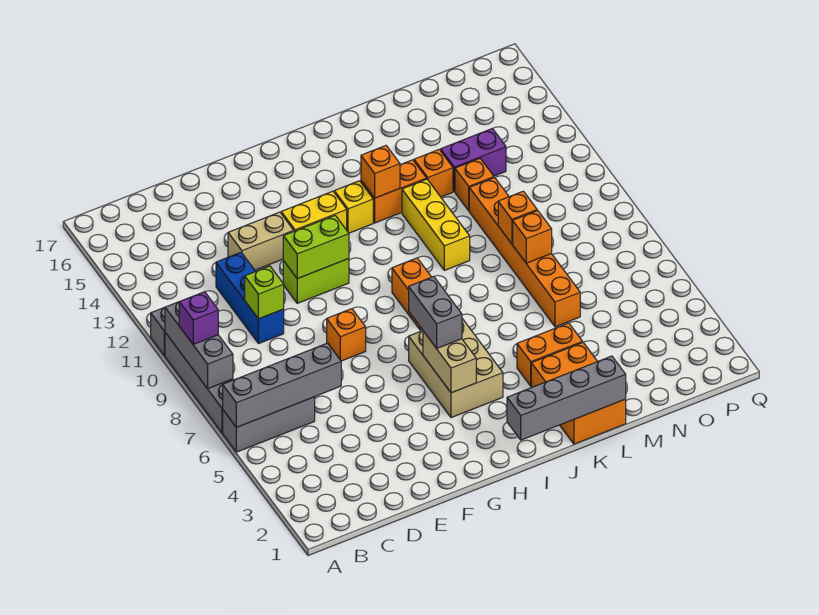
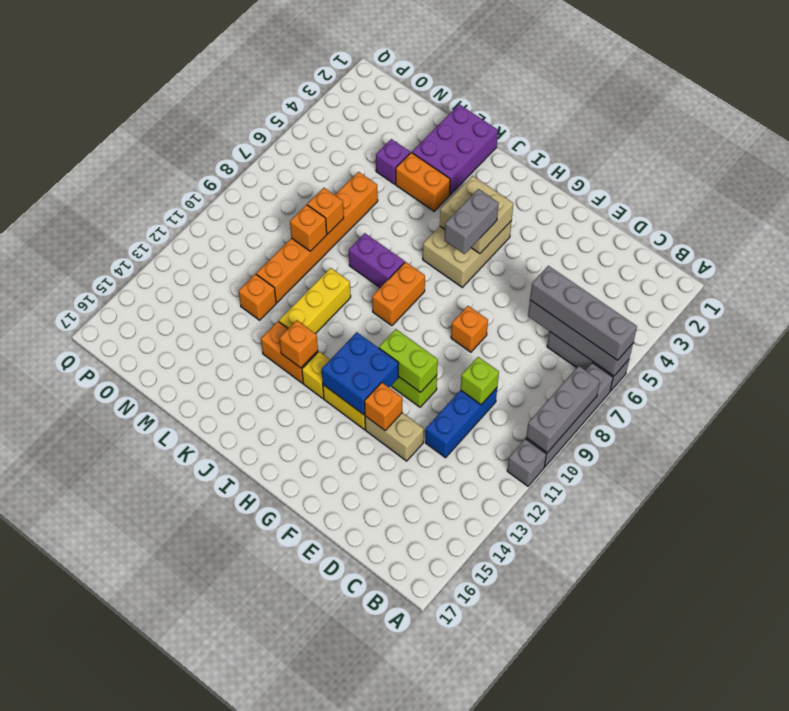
purple brick A9 level 3 -> purple brick M4 level 1
none -> blue brick G12:H13 level 2
tan brick H4:H5 level 2 -> tan brick H4:I5 level 2
grey brick I1:L1 level 2 -> grey brick A6:D6 level 3
orange brick K1:L3 level 1 -> purple brick K1:L3 level 1
orange brick L13 level 1 -> orange brick F13 level 2
purple brick M13:N13 level 1 -> purple brick J8:K8 level 1

